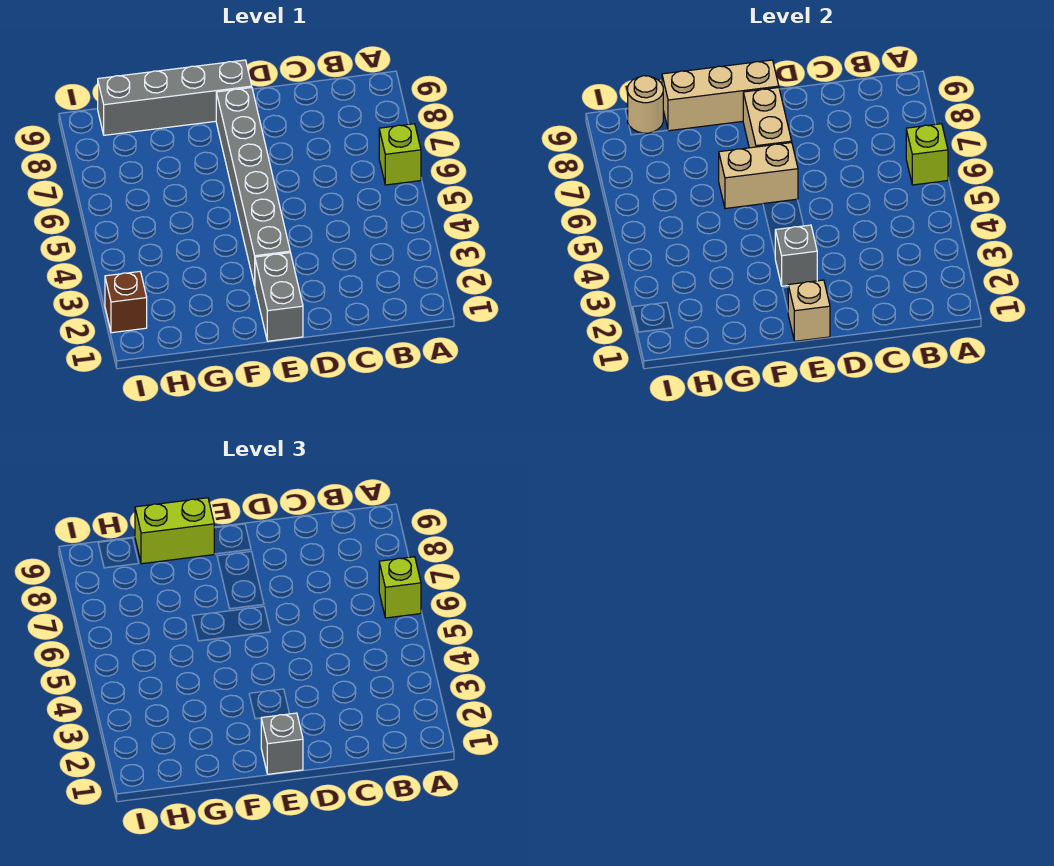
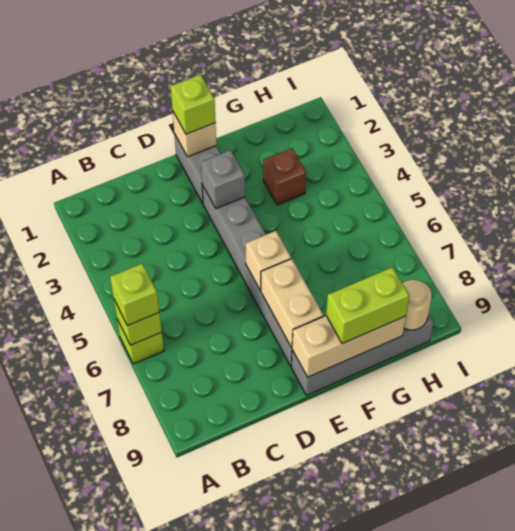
grey brick E1 level 3 -> lime brick E1 level 3
tan brick E6:F6 level 2 -> tan brick E6 level 2
brown brick I2 level 1 -> brown brick G3 level 1

